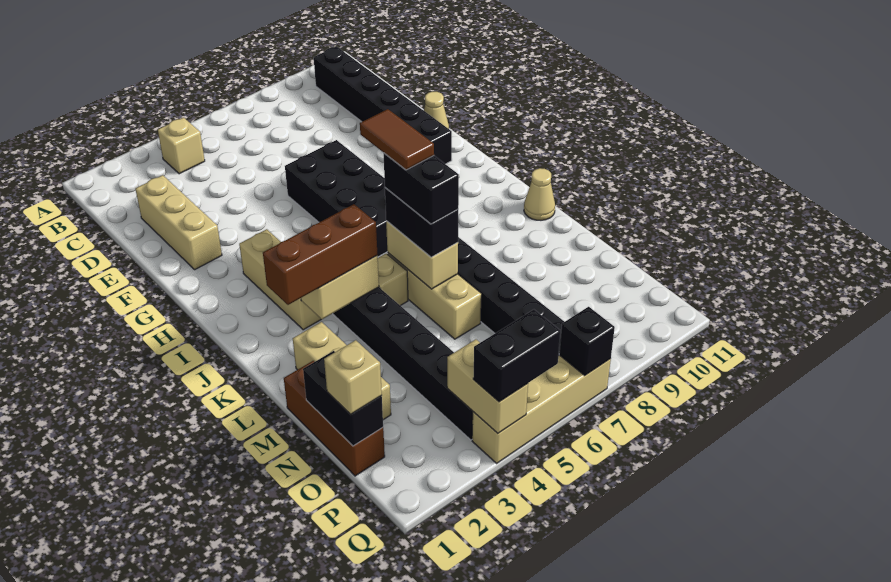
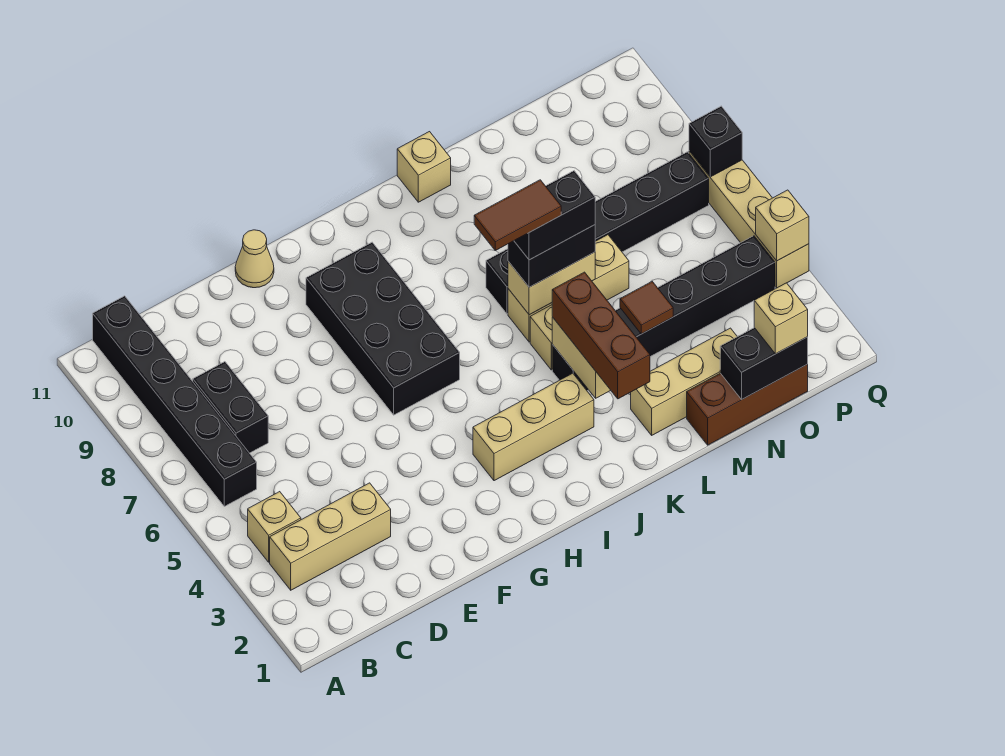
black brick B10:G10 level 1 -> black brick B6:B11 level 1
tan brick D2:F2 level 1 -> tan brick B3:D3 level 1
black brick F6:I7 level 1 -> black brick G6:H9 level 1
tan cone K11 level 1 -> tan brick K11 level 1
none -> brown tile M4 level 2
tan brick P4:Q4 level 2 -> tan brick Q4 level 2
black brick Q4:Q5 level 3 -> black brick C7:C8 level 1

